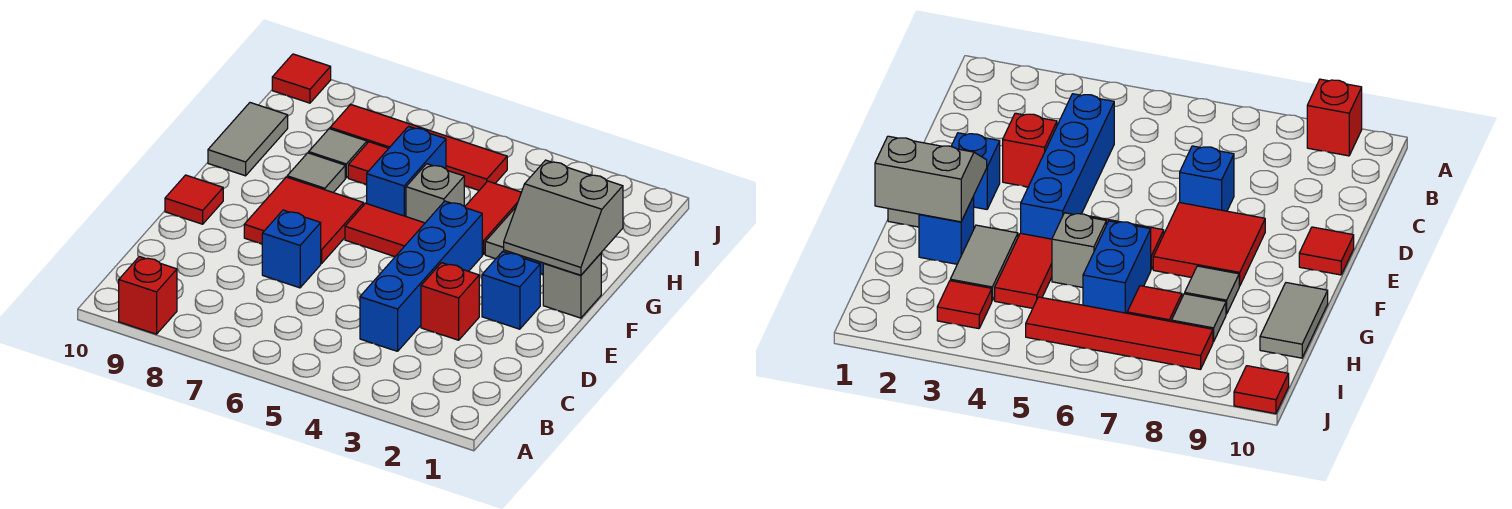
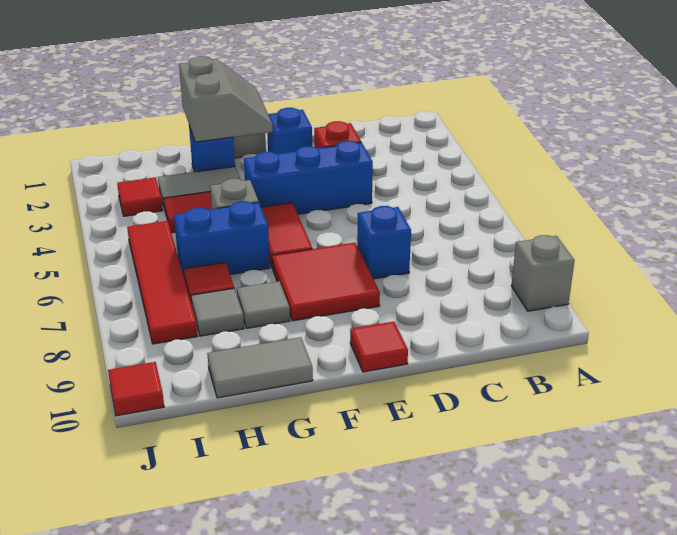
red brick A9 level 1 -> grey brick A9 level 1
blue brick C4:F4 level 1 -> blue brick D4:F4 level 1

